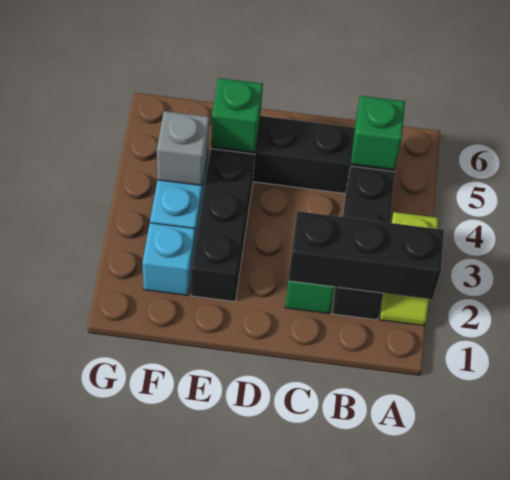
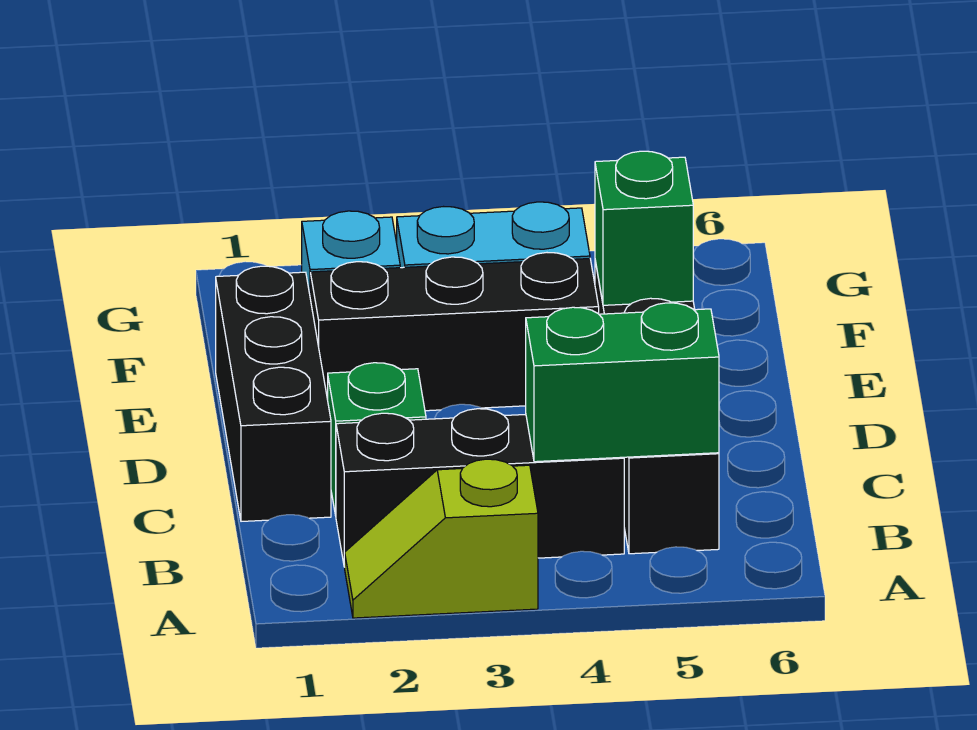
black brick A2:C2 level 2 -> black brick C1:E1 level 1
green brick B5 level 2 -> green brick B4:B5 level 2
grey brick F4 level 2 -> none

